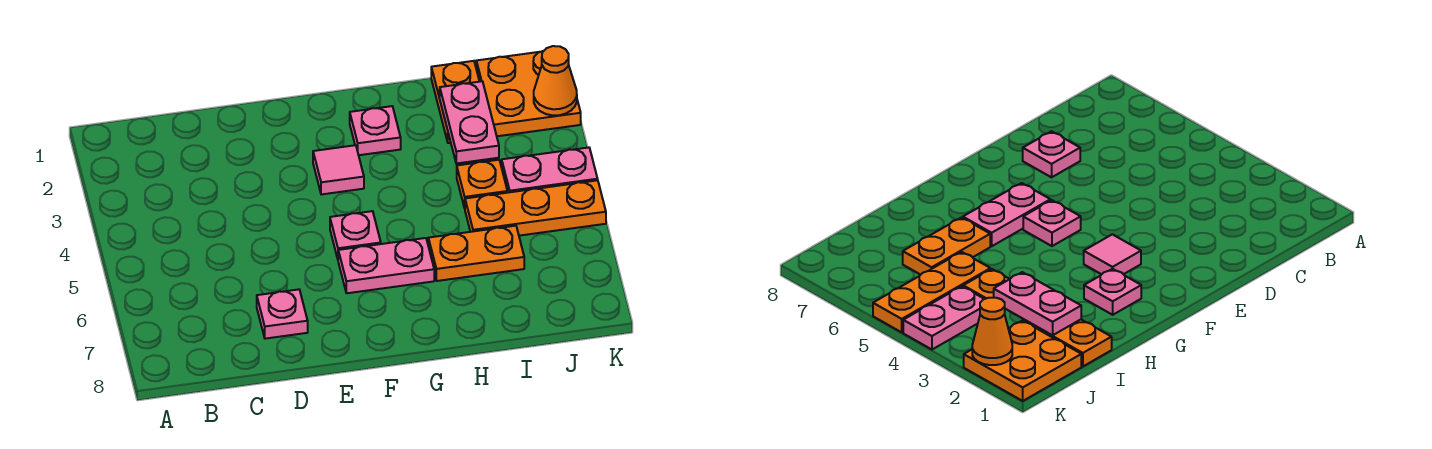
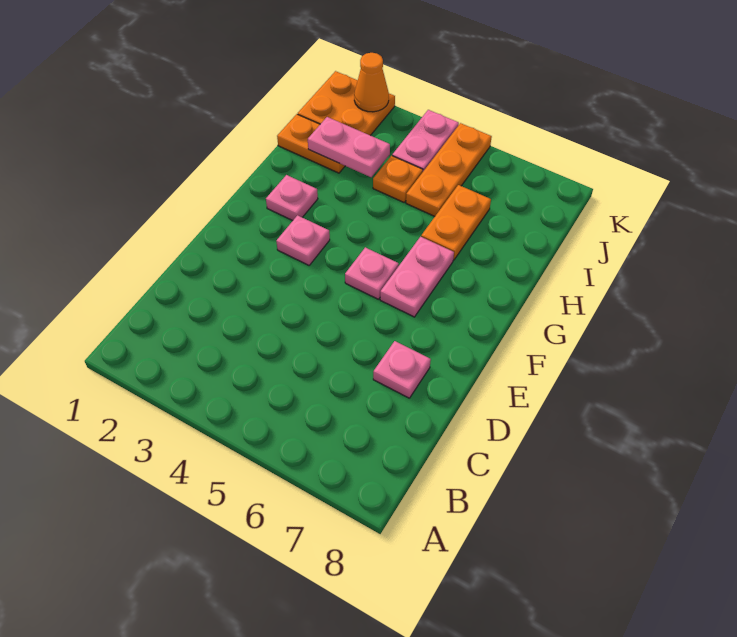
pink tile F3 level 1 -> pink plate F3 level 1

